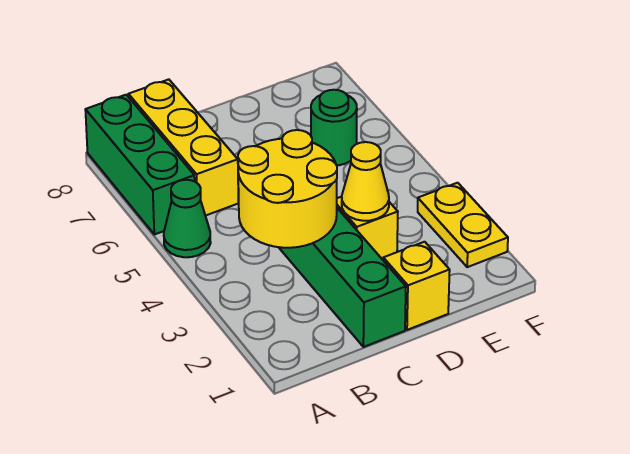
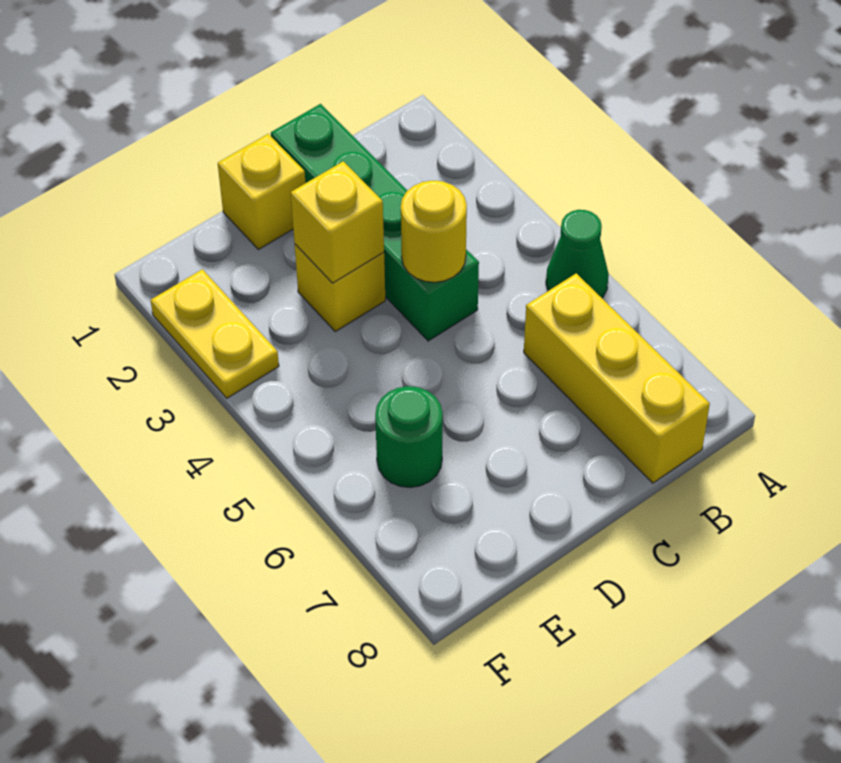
green brick A6:A8 level 1 -> none
yellow round brick B3:C4 level 2 -> yellow round brick C4 level 2
yellow cone D3 level 2 -> yellow brick D3 level 2

